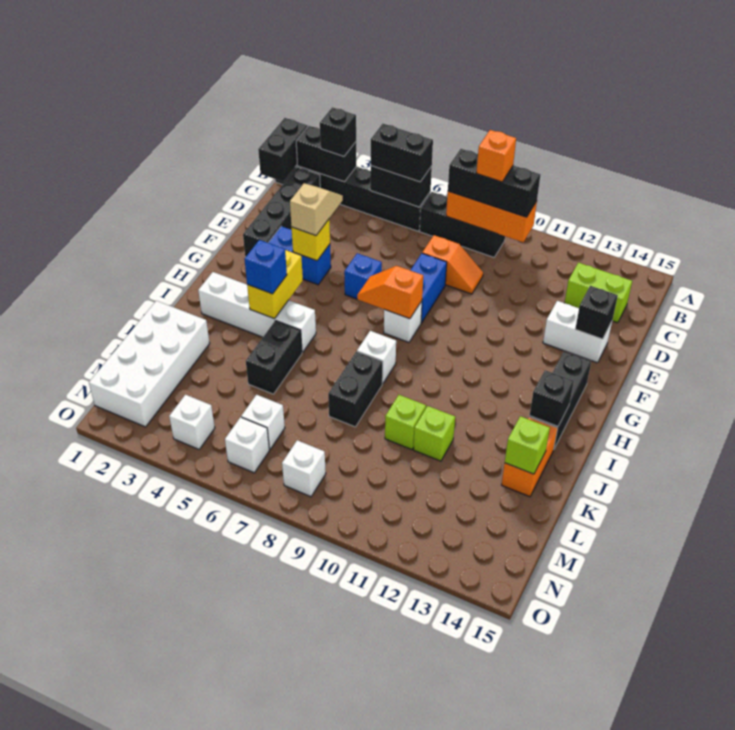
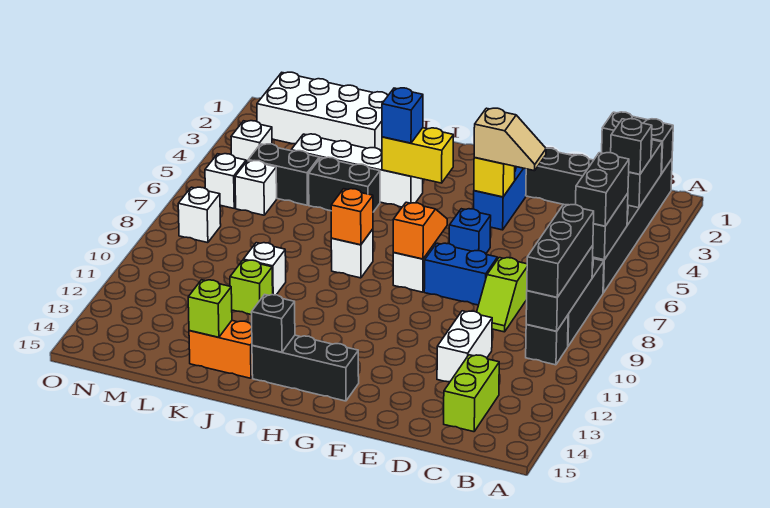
orange brick B8:B10 level 2 -> black brick B8:B10 level 2
orange brick B9 level 4 -> orange brick I8 level 2
orange slope D8:D9 level 1 top 8 -> lime slope D8:D9 level 1 top 8
white brick E13:E14 level 1 -> white brick D11:D12 level 1
black brick E14 level 2 -> black brick B10 level 1
white brick I2:I5 level 1 -> white brick I4:L4 level 1
black brick J8:K8 level 1 -> black brick L5:M5 level 1
lime brick K10 level 1 -> white brick K10 level 1

